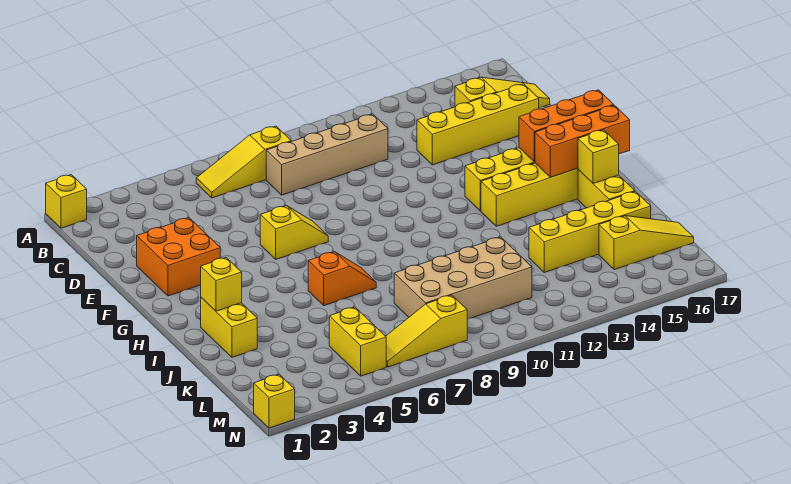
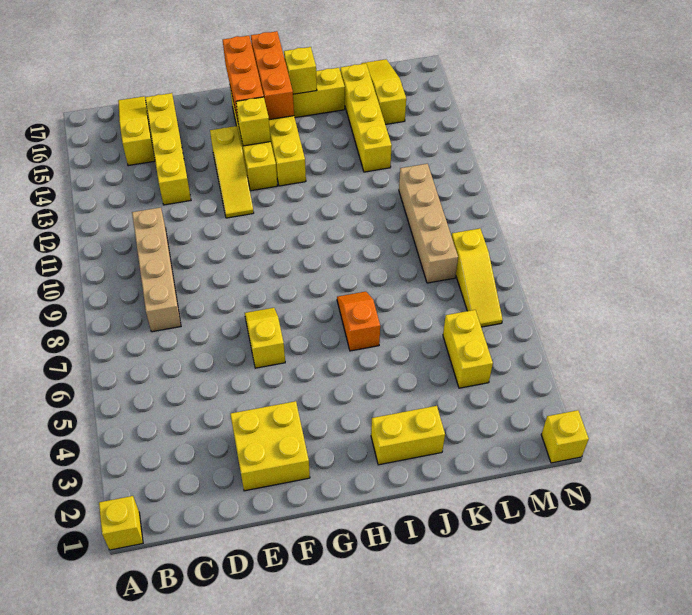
yellow slope B6:B8 level 1 top 8 -> yellow slope F12:F14 level 1 top 14
orange brick E2:F3 level 1 -> yellow brick E2:F3 level 1
yellow brick I2 level 2 -> yellow brick G14 level 2
tan brick K8:L11 level 1 -> tan brick L8:L11 level 1
yellow brick L5:M5 level 1 -> yellow brick L4:L5 level 1

